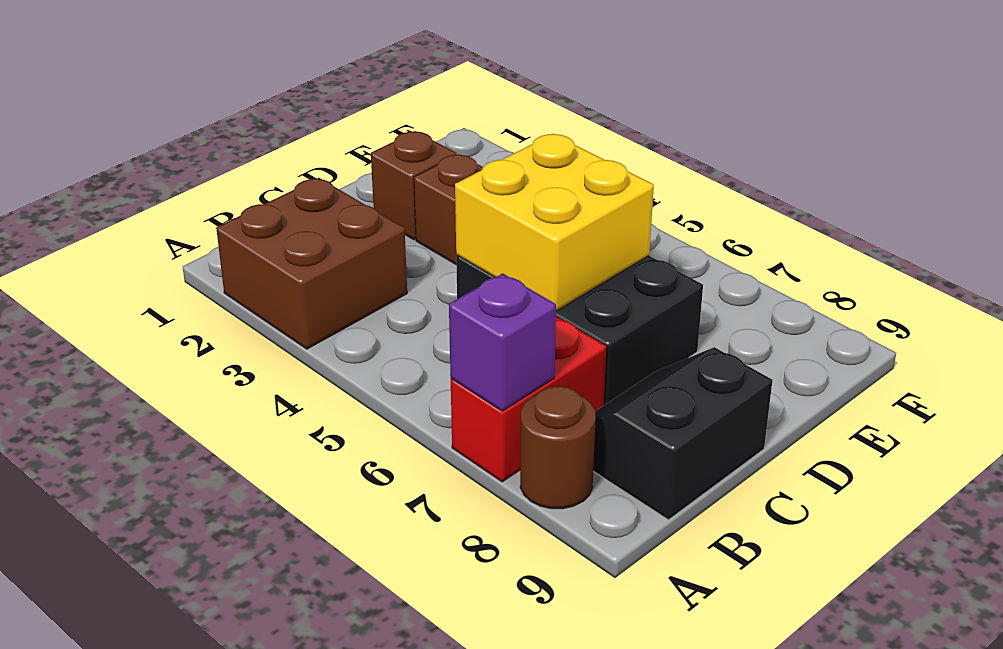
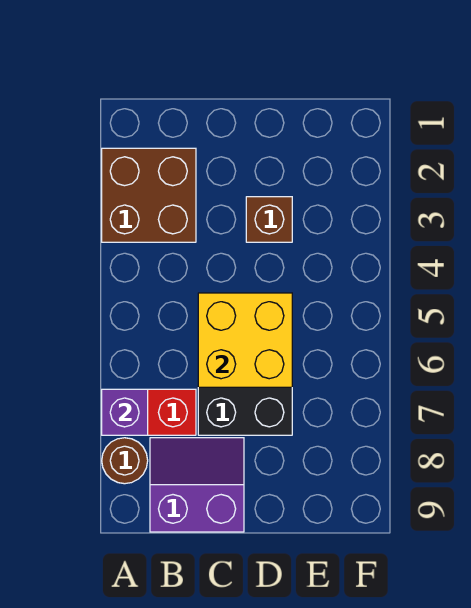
black slope B8:C9 level 1 top 9 -> purple slope B8:C9 level 1 top 9
brown brick D2 level 1 -> none

